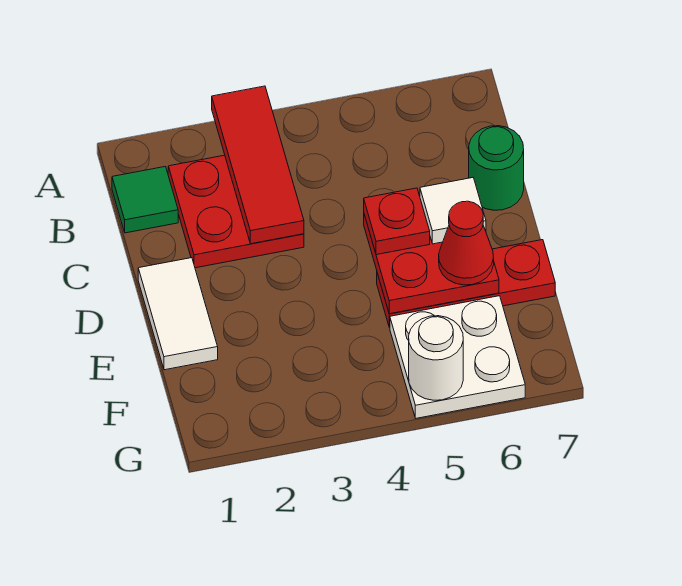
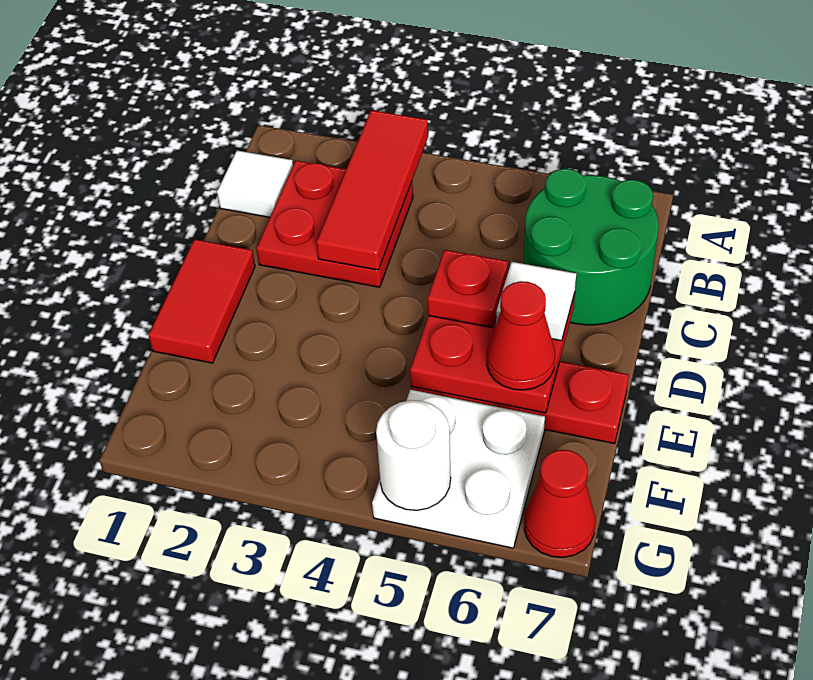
green tile B1 level 1 -> white tile B1 level 1
green round brick C7 level 1 -> green round brick B6:C7 level 1
white tile D1:E1 level 1 -> red tile D1:E1 level 1
none -> red cone G7 level 1

